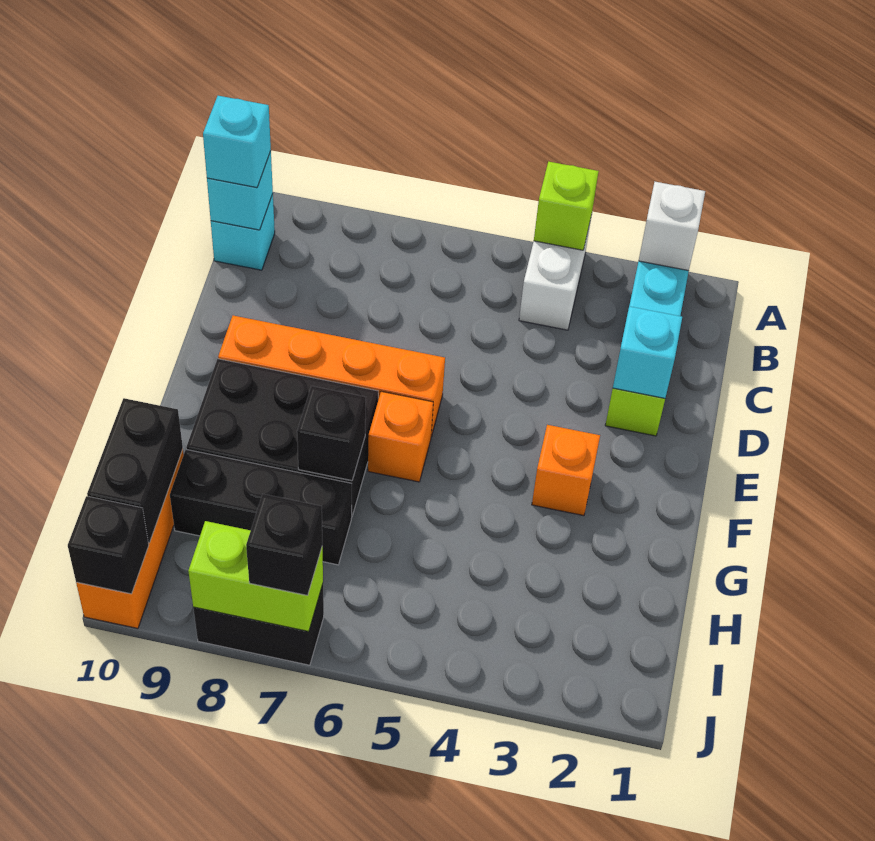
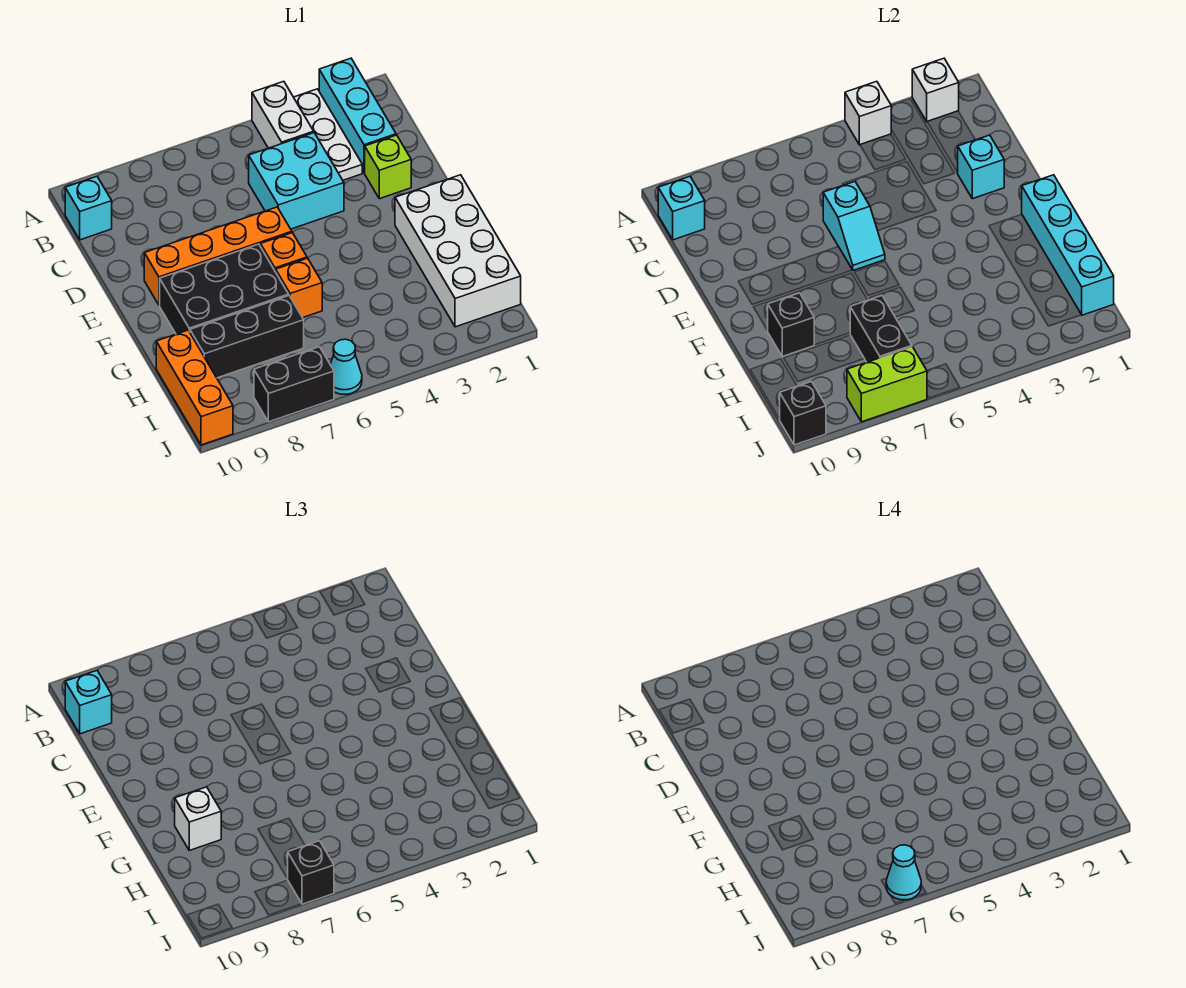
none -> white plate A3:C3 level 1
lime brick A4 level 2 -> white brick A4 level 2
none -> cyan brick C4:D5 level 1
none -> cyan slope D6:E6 level 2 top D
none -> white brick F1:I2 level 1
none -> cyan brick F1:I1 level 2
orange brick F3 level 1 -> orange brick G6 level 1
black brick G7 level 2 -> black brick G9 level 2
none -> white brick G9 level 3
black brick H10:I10 level 2 -> black brick H7:I7 level 2
none -> cyan cone J6 level 1
none -> cyan cone J7 level 4

